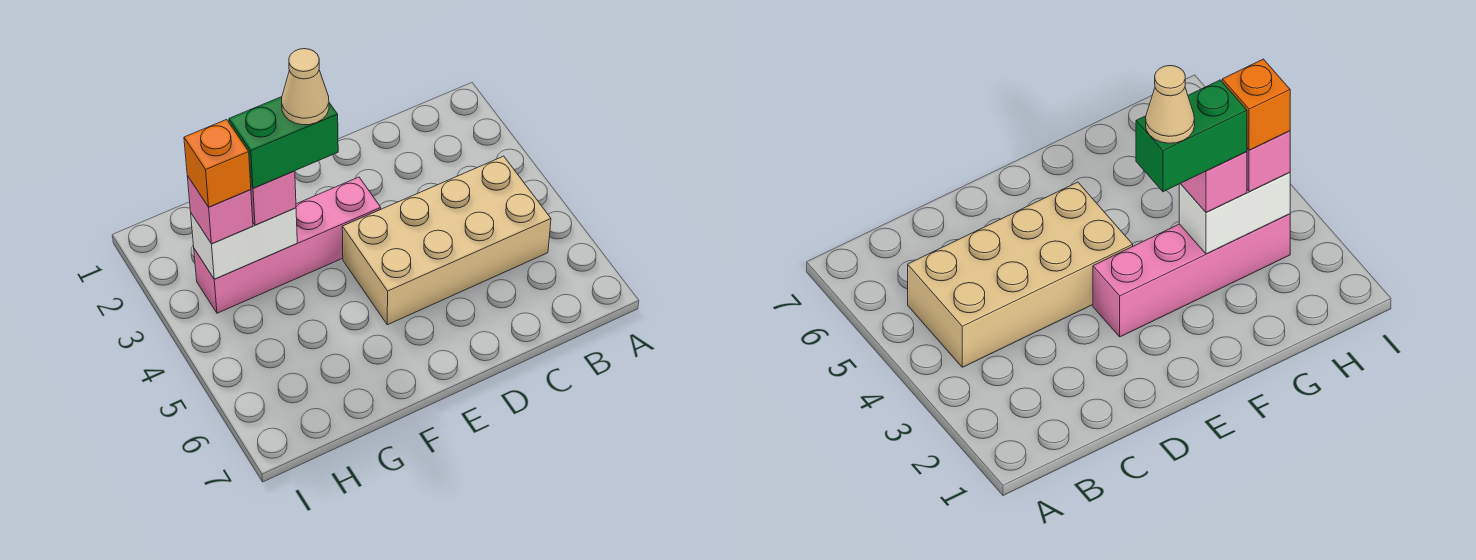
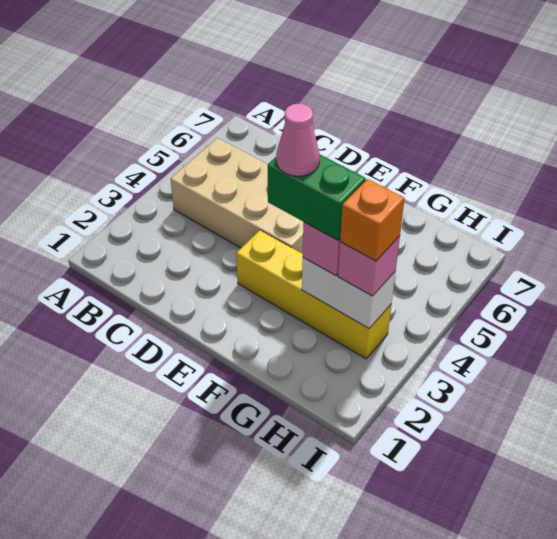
pink brick E3:H3 level 1 -> yellow brick E3:H3 level 1
tan cone F3 level 5 -> pink cone F3 level 5

